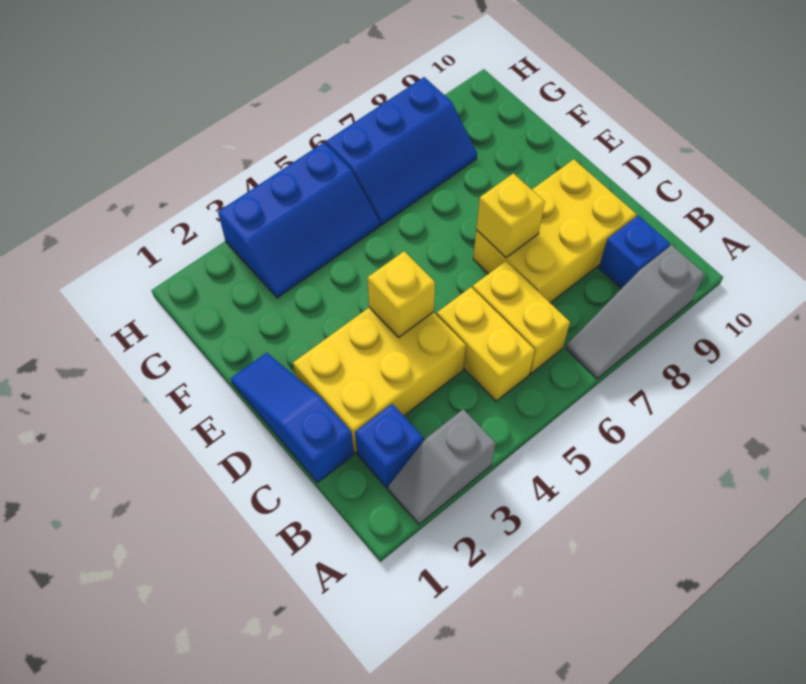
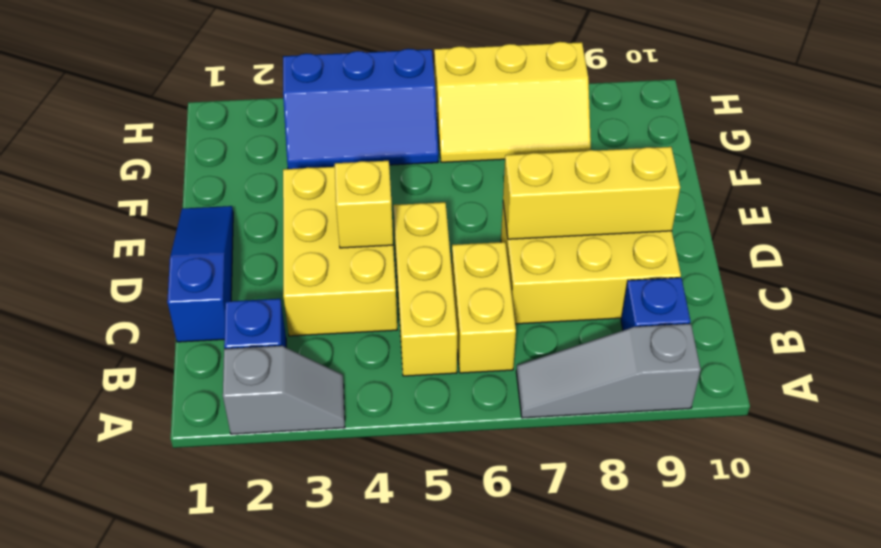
grey slope A2:A3 level 1 top 3 -> grey slope A2:A3 level 1 top 2
yellow brick B5:C5 level 1 -> yellow brick B5:D5 level 1
yellow brick C2:D4 level 1 -> yellow brick C3:E4 level 1
yellow brick D7 level 2 -> yellow brick D7:D9 level 2
blue slope G6:H8 level 1 top H -> yellow slope G6:H8 level 1 top H

